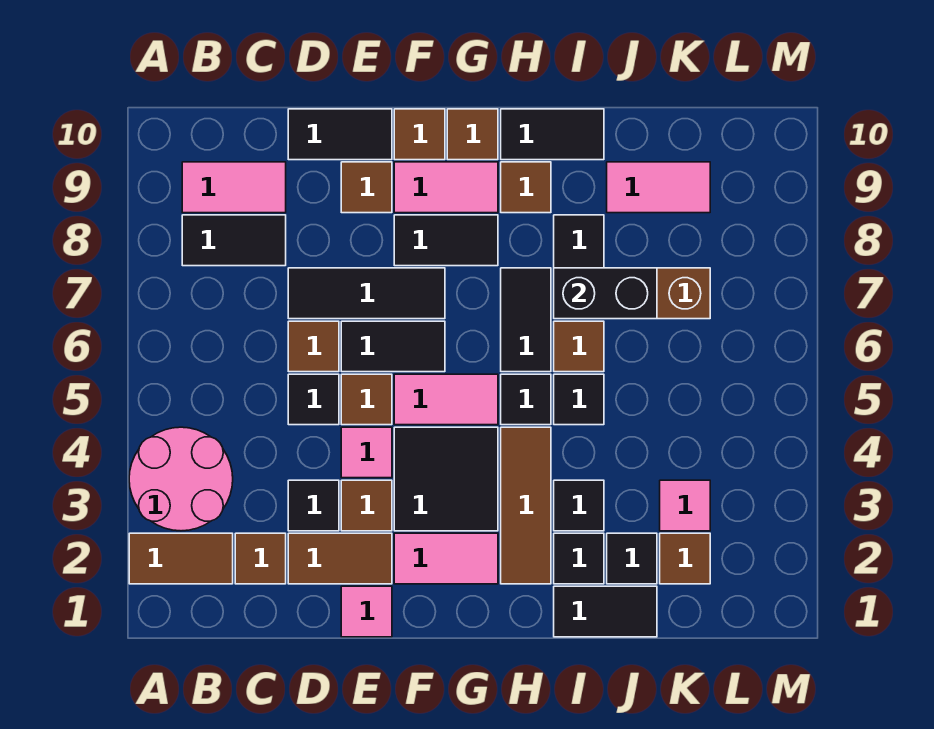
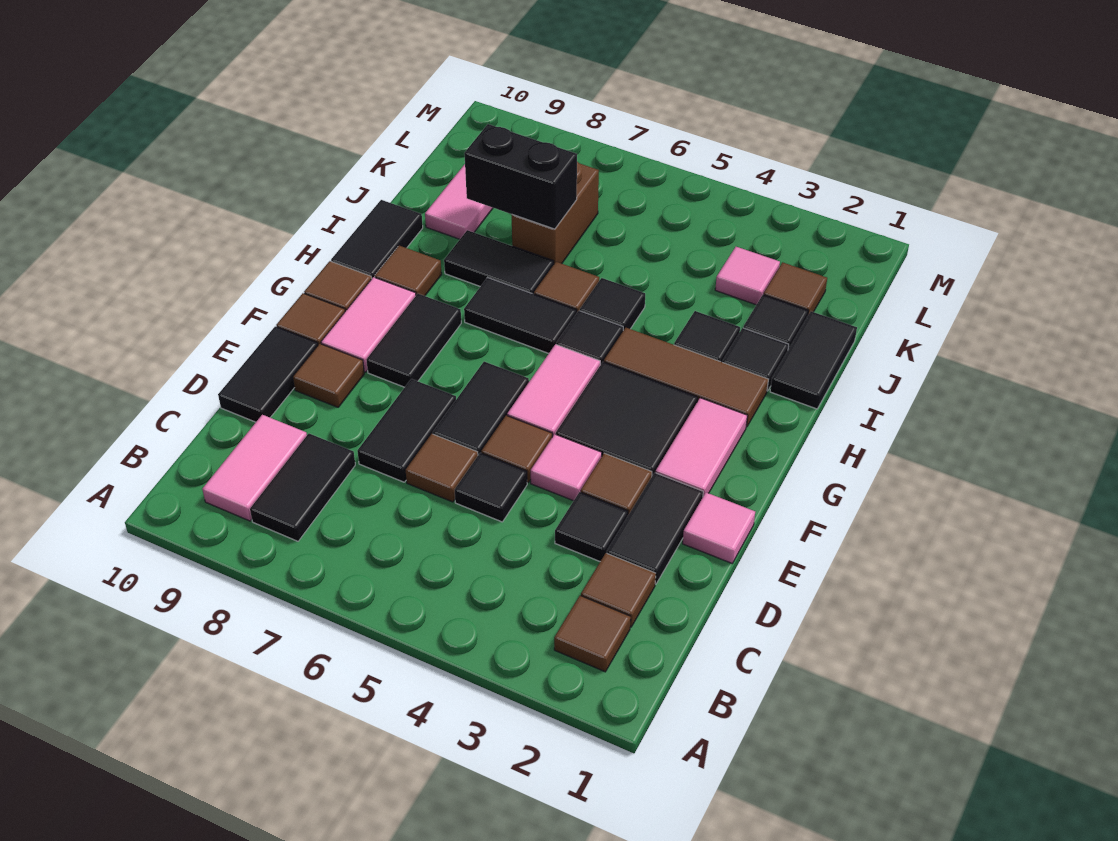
brown tile A2:B2 level 1 -> brown tile B2 level 1
pink round brick A3:B4 level 1 -> none
brown tile D2:E2 level 1 -> black tile D2:E2 level 1
black tile D7:F7 level 1 -> black tile D7:E7 level 1
black brick I7:J7 level 2 -> black brick J7:J8 level 2

